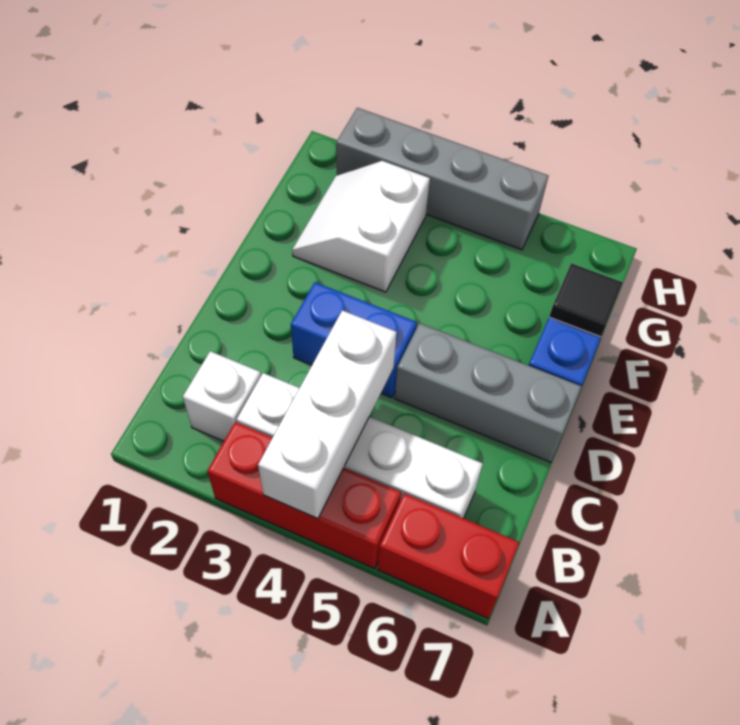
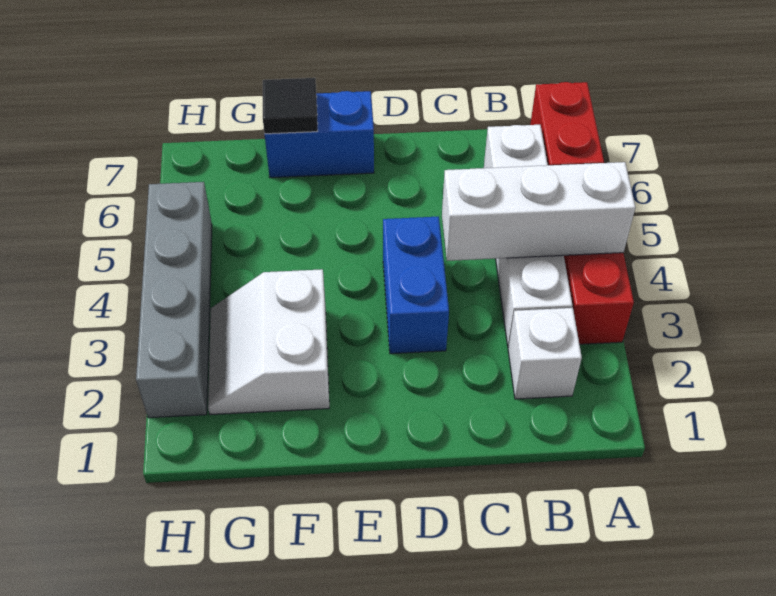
grey brick D5:D7 level 1 -> none
white slope F2:G3 level 1 top 3 -> white slope F2:G3 level 1 top F

